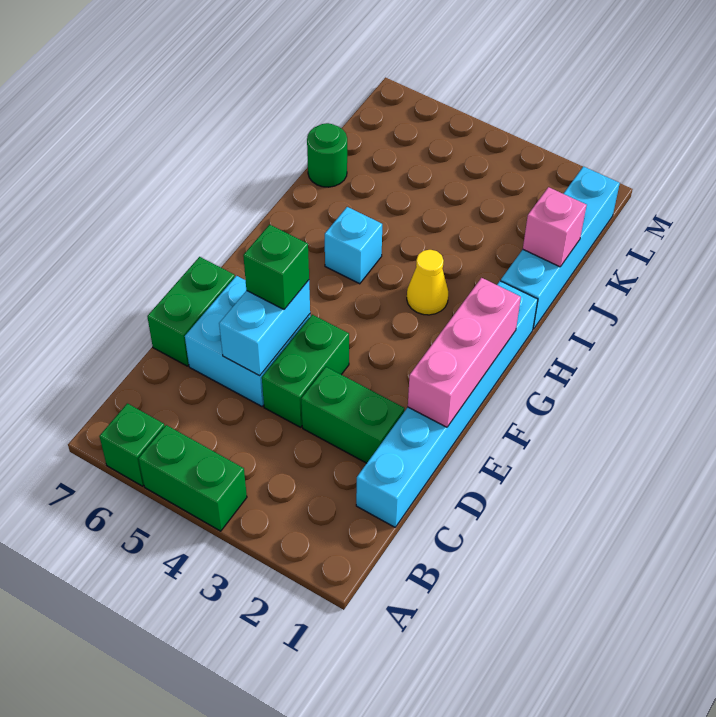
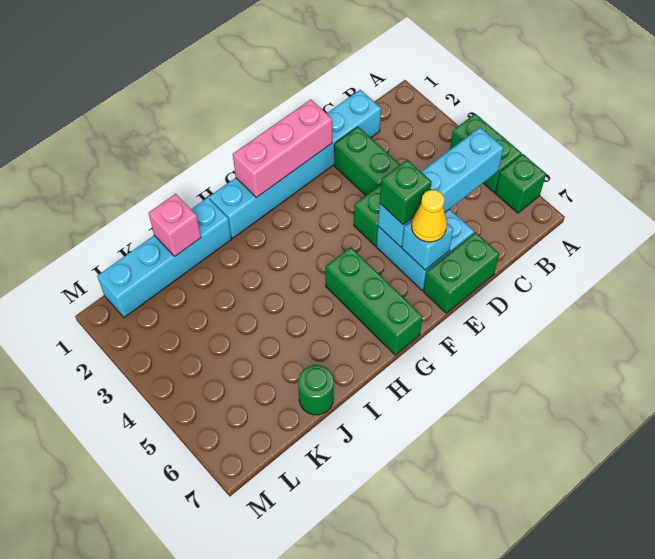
cyan brick D5:E5 level 2 -> cyan brick B5:E5 level 2
none -> green brick G5:G7 level 1
yellow cone H3 level 1 -> yellow cone E6 level 3
cyan brick H5 level 1 -> cyan brick E6 level 2

